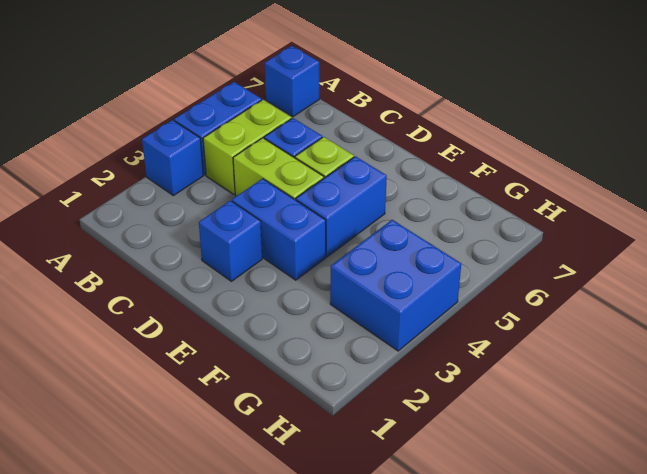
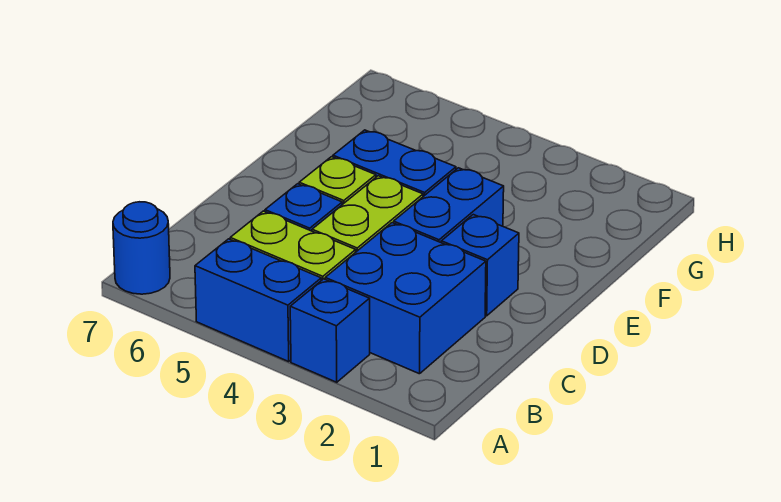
blue brick A7 level 1 -> blue round brick A7 level 1
blue brick G3:H4 level 1 -> blue brick B2:C3 level 1

